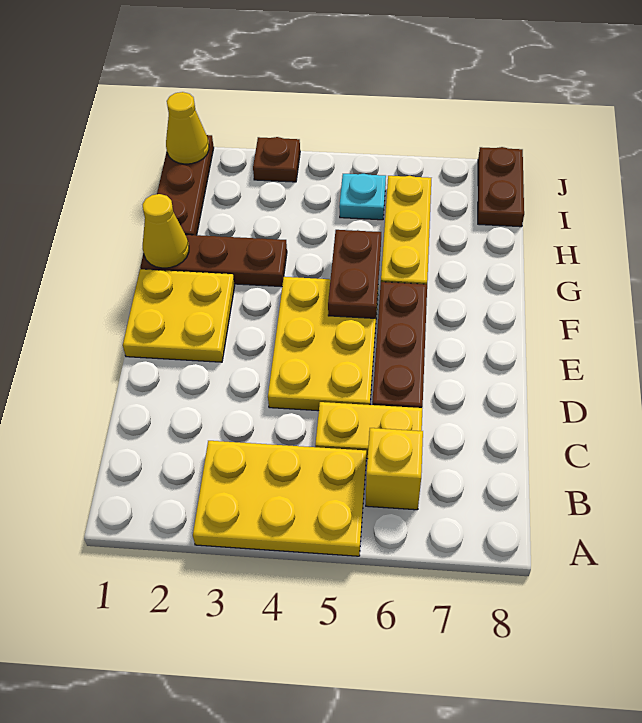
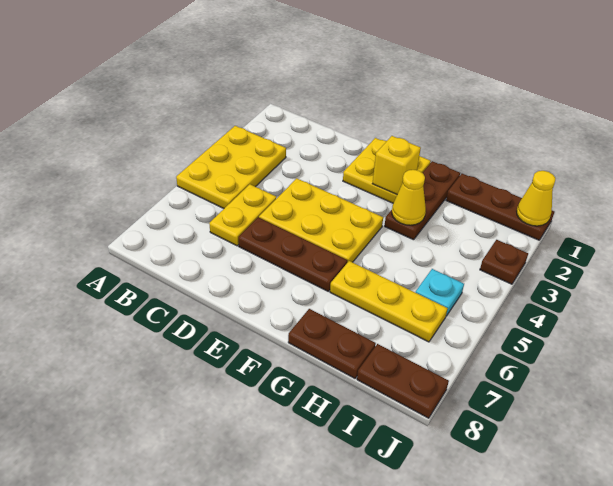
yellow brick B6 level 1 -> yellow brick F2 level 2
brown plate F5:G5 level 2 -> brown plate G8:H8 level 1
yellow cone G1 level 2 -> yellow cone G3 level 2

